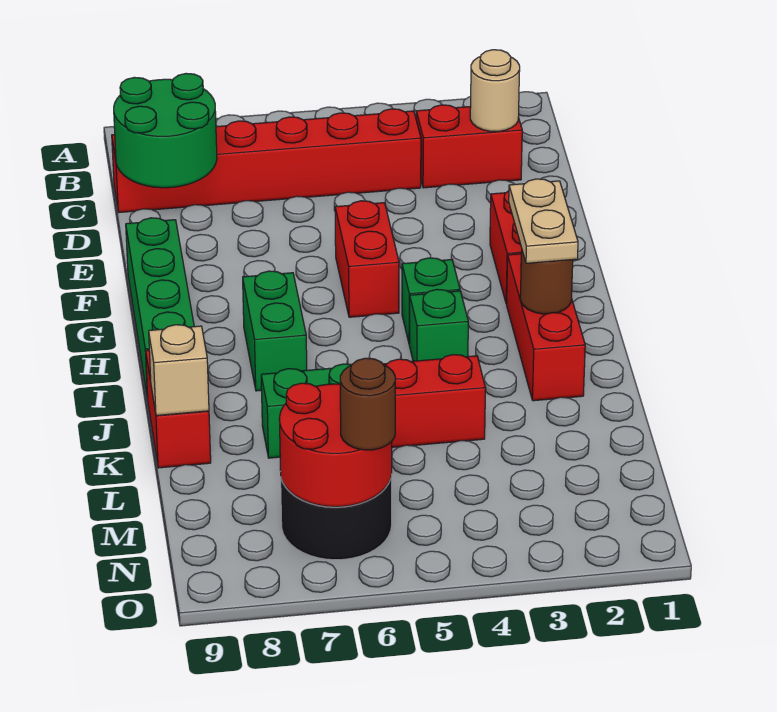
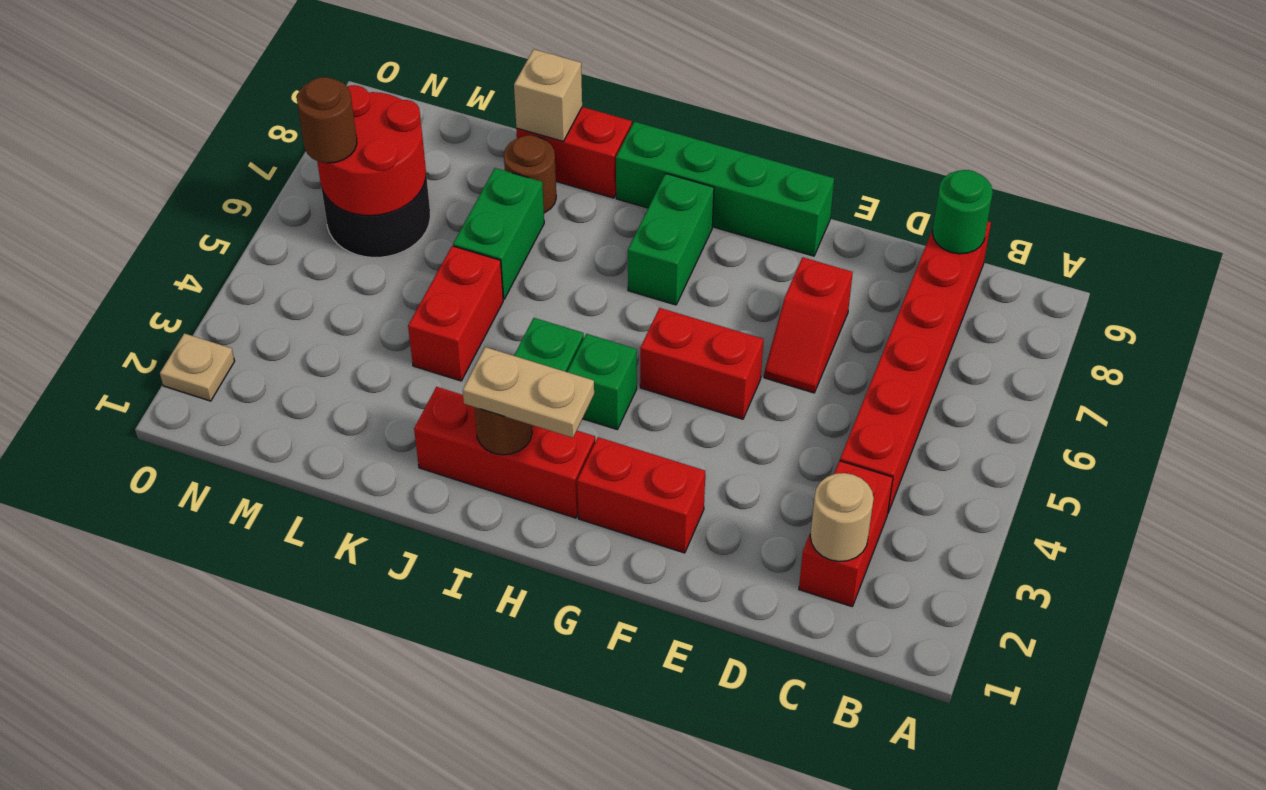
green round brick C8:D9 level 2 -> green round brick C9 level 2
none -> red slope E6:E7 level 1 top 7
green brick H7:I7 level 1 -> green brick H7:H8 level 1
none -> brown round brick K8 level 1
none -> tan plate O2 level 1

